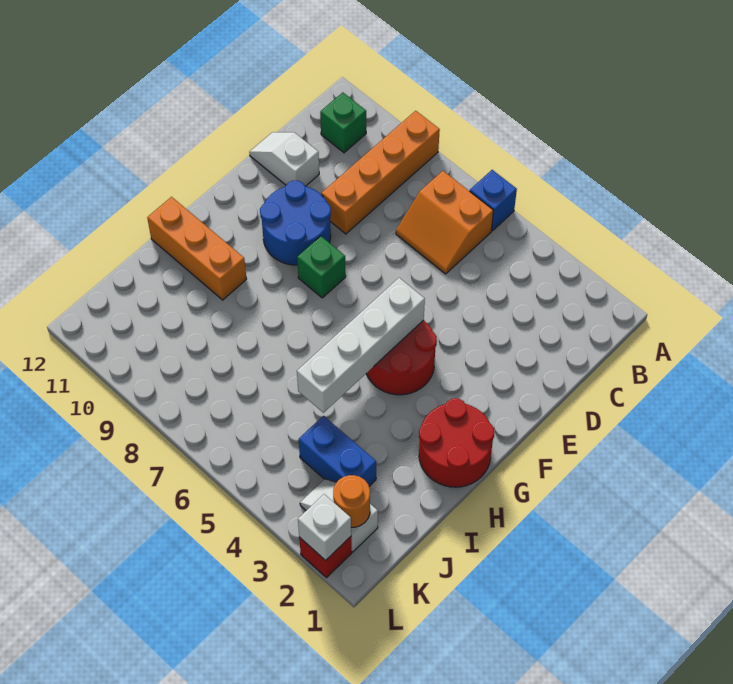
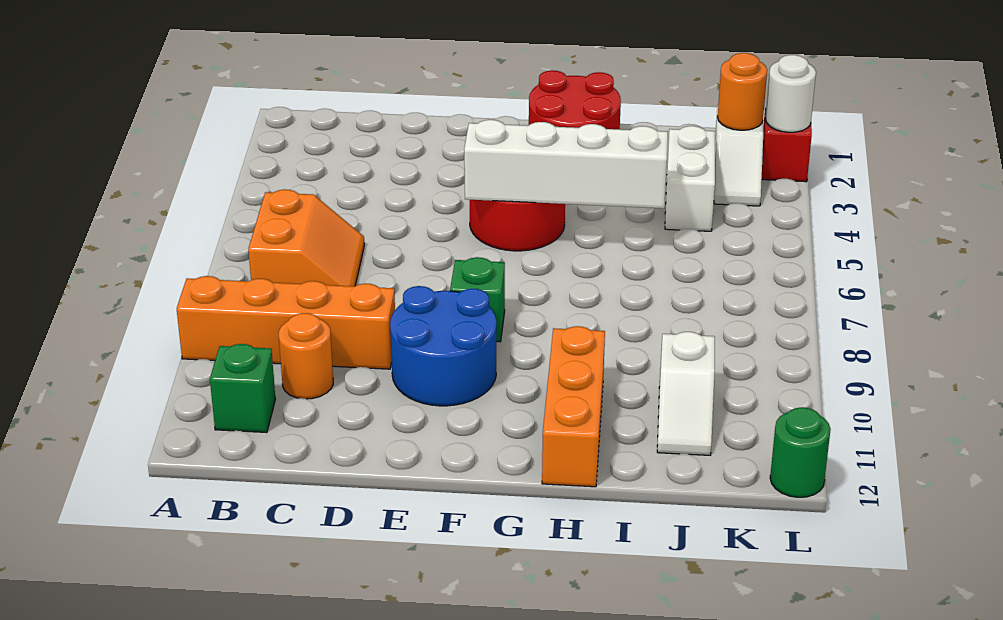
blue brick A6 level 1 -> none
none -> orange round brick C10 level 1
white slope D11:D12 level 1 top 11 -> white slope J10:J11 level 1 top 10
blue brick J3:J4 level 1 -> white brick J3:J4 level 1
white brick L2 level 2 -> white round brick L2 level 2
none -> green round brick L12 level 1

